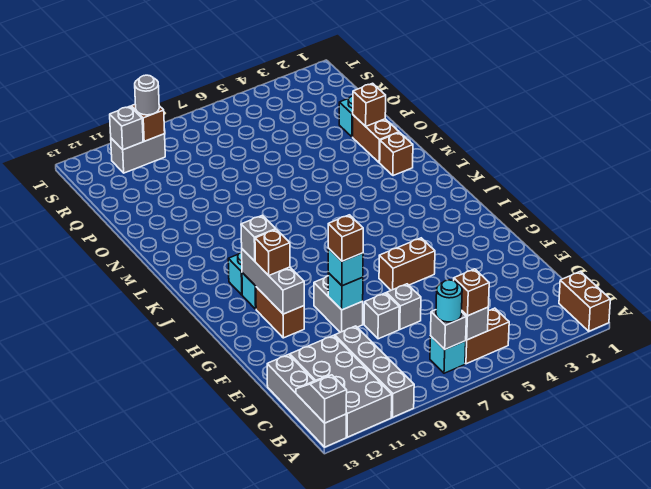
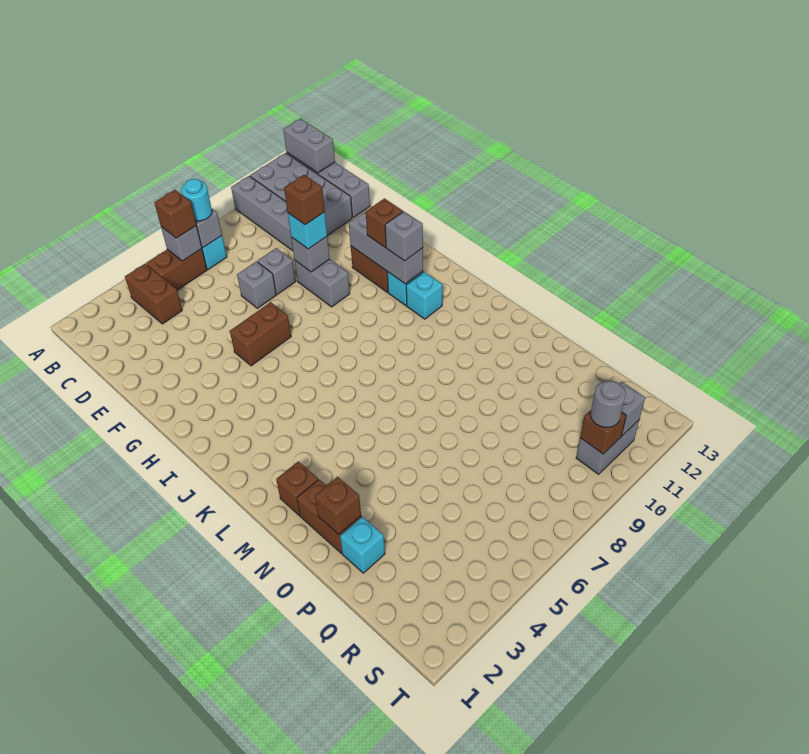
brown brick A1:B1 level 1 -> brown brick B4:C4 level 1
grey slope A13:B13 level 2 top A -> grey brick A13:B13 level 2
cyan brick F9 level 2 -> grey brick F9 level 2

